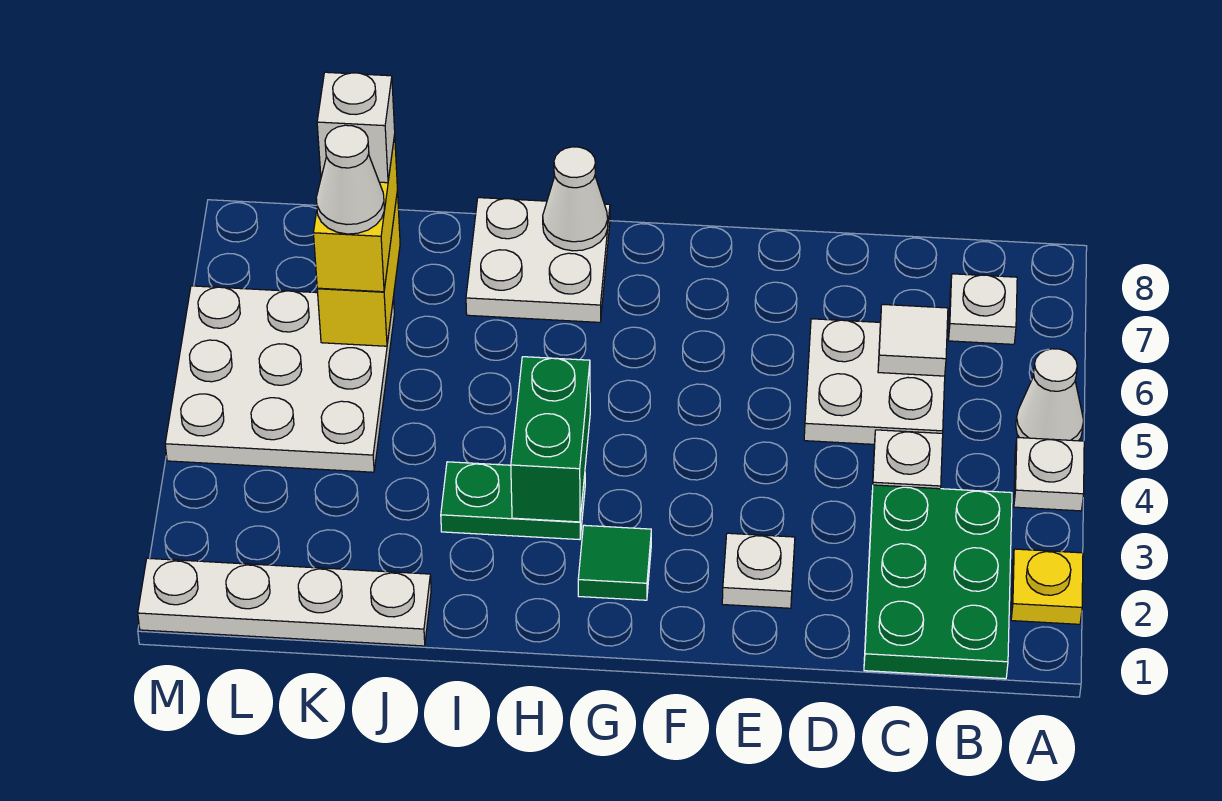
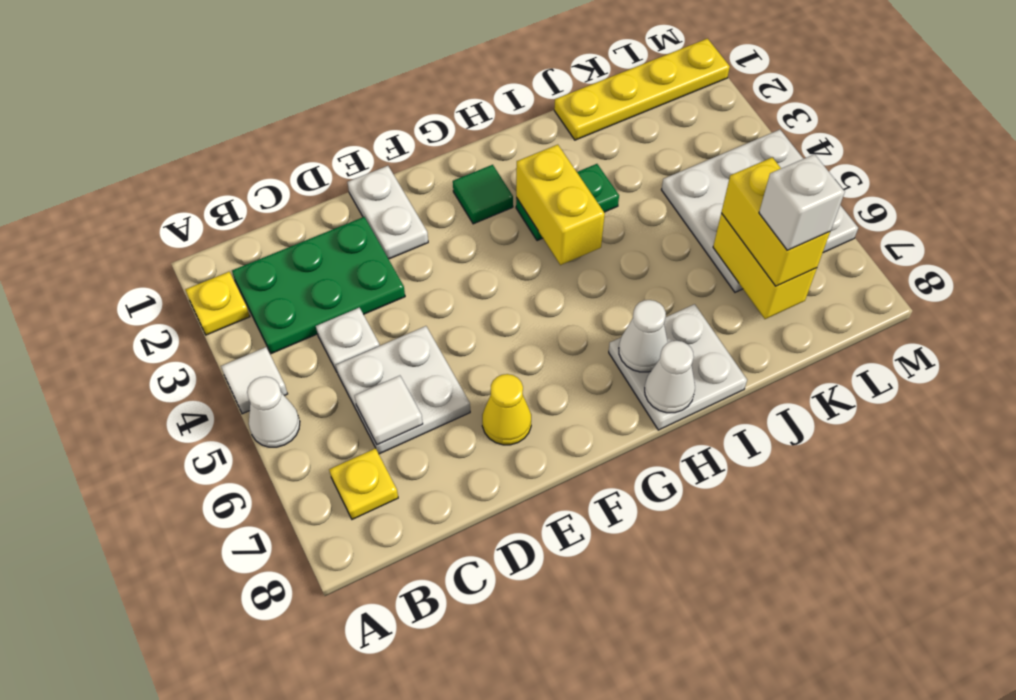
white plate A4 level 1 -> white tile A4 level 1
green plate B1:C3 level 1 -> green plate B2:D3 level 1
white plate B7 level 1 -> yellow plate B7 level 1
white plate E2 level 1 -> white plate E1:E2 level 1
none -> yellow cone E7 level 1
green brick H3:H4 level 2 -> yellow brick H3:H4 level 2
white plate J1:M1 level 1 -> yellow plate J1:M1 level 1
white cone K6 level 4 -> white cone H7 level 2

